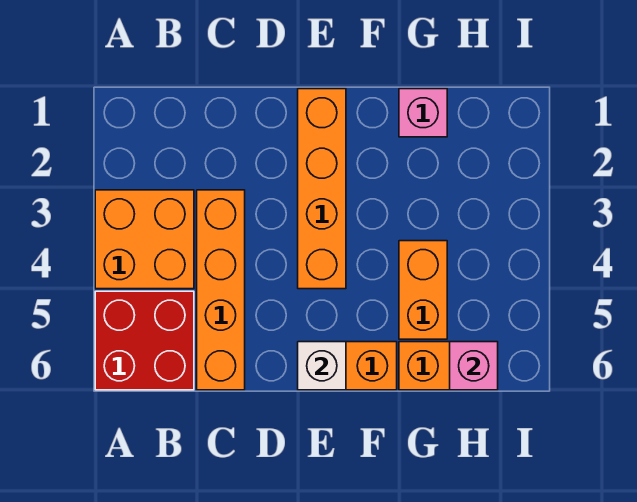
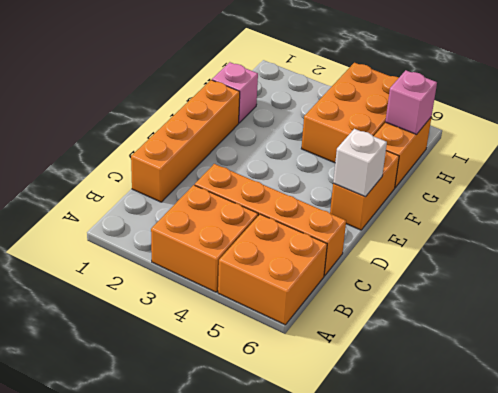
red brick A5:B6 level 1 -> orange brick A5:B6 level 1
orange brick E1:E4 level 1 -> orange brick C1:F1 level 1
orange brick G4:G5 level 1 -> orange brick G4:I5 level 1

